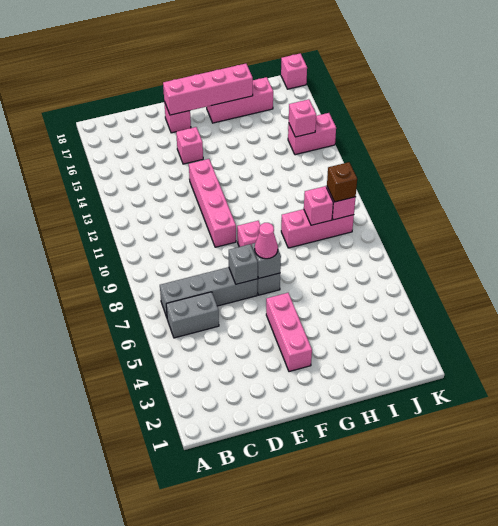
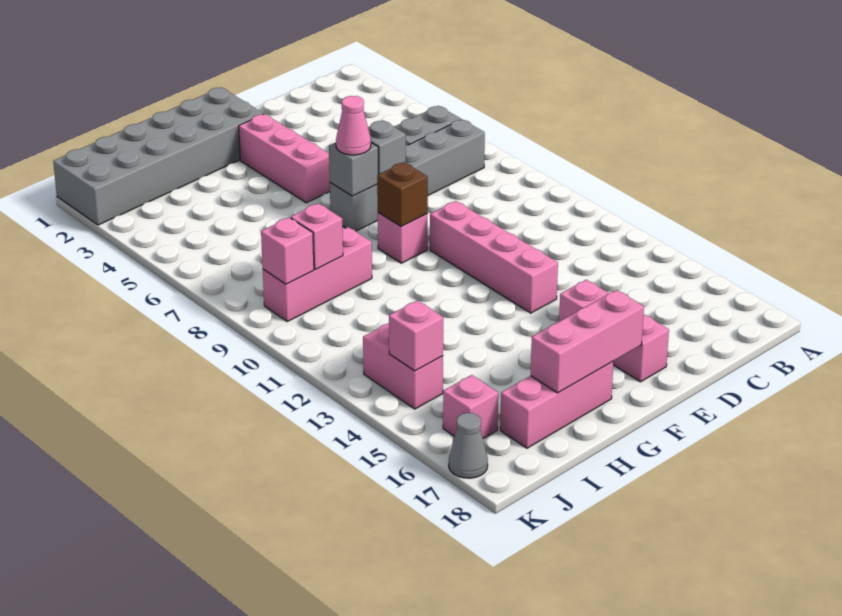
pink brick E17:H17 level 2 -> pink brick F17:H17 level 2
none -> grey brick F1:K2 level 1
brown brick J9 level 3 -> brown brick F9 level 2
pink brick J14:K14 level 1 -> pink brick J13:J14 level 1
none -> grey cone K17 level 1
pink brick K18 level 1 -> pink brick J16 level 1

